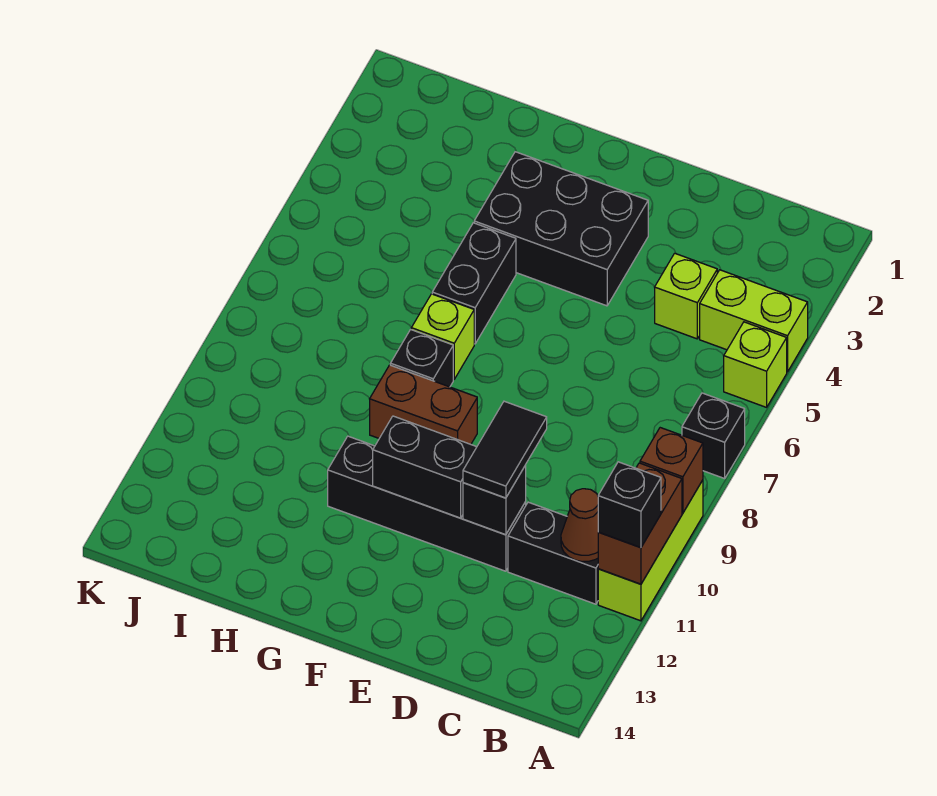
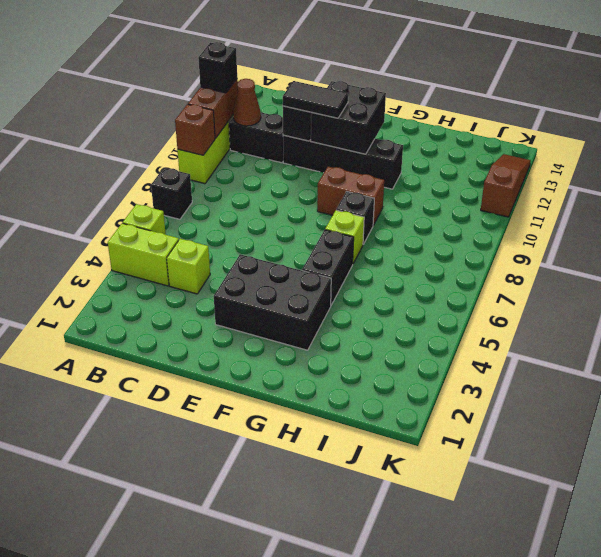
black tile D10:D11 level 3 -> black tile D11:E11 level 3
black brick E11:F11 level 2 -> black brick E11:F12 level 2
none -> brown slope K11:K13 level 1 top 11

